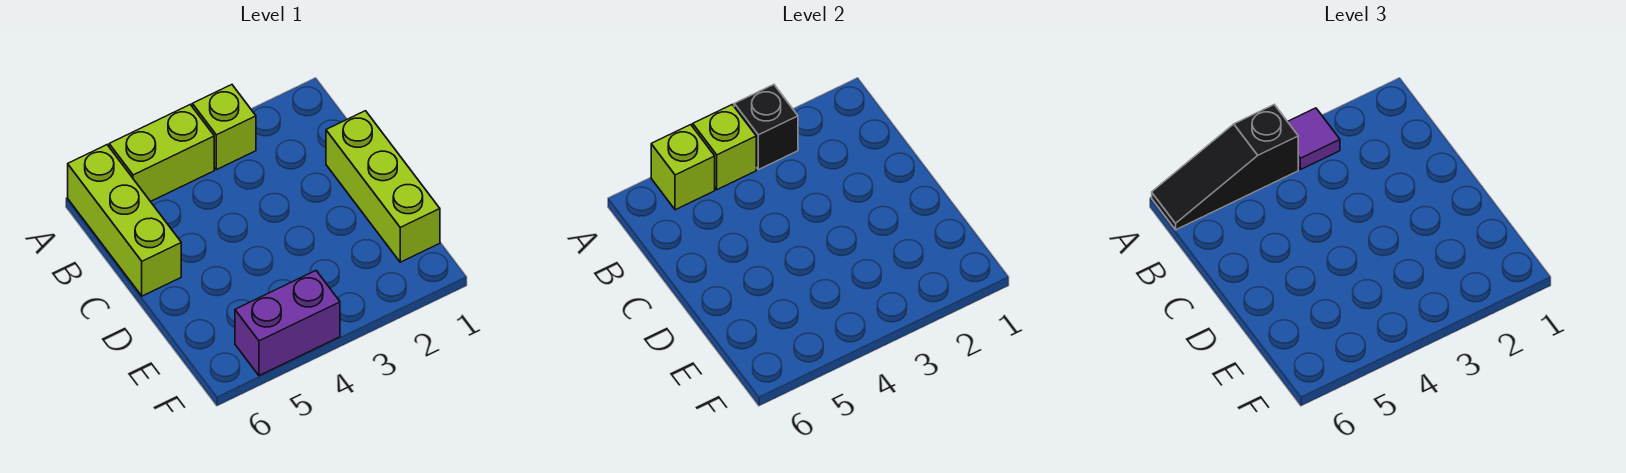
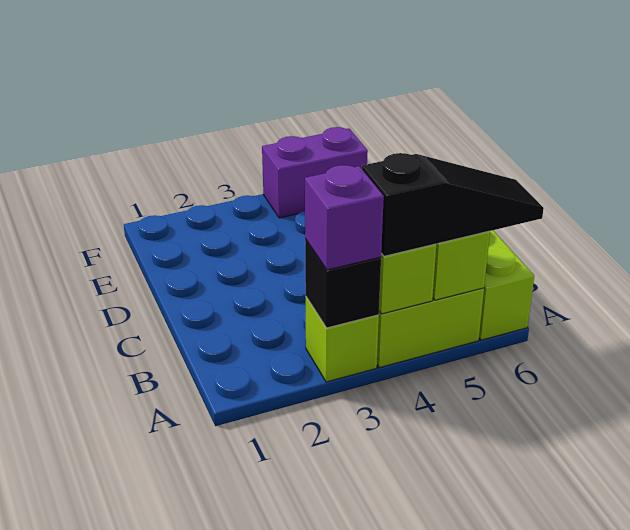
purple tile A3 level 3 -> purple brick A3 level 3
lime brick C1:E1 level 1 -> none

